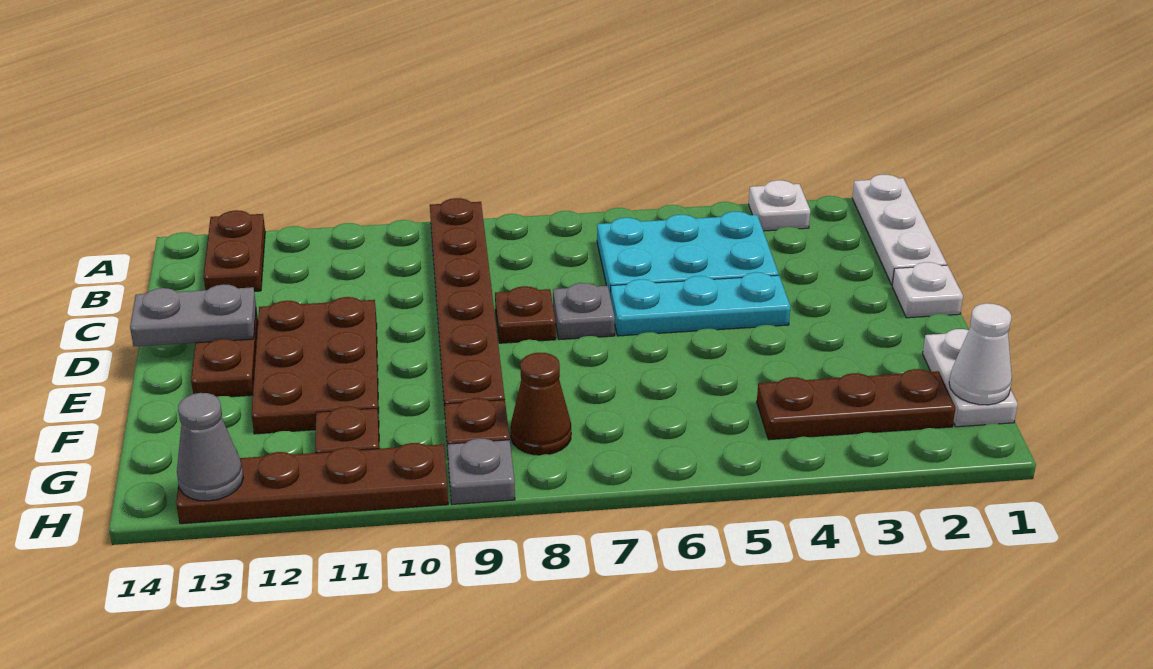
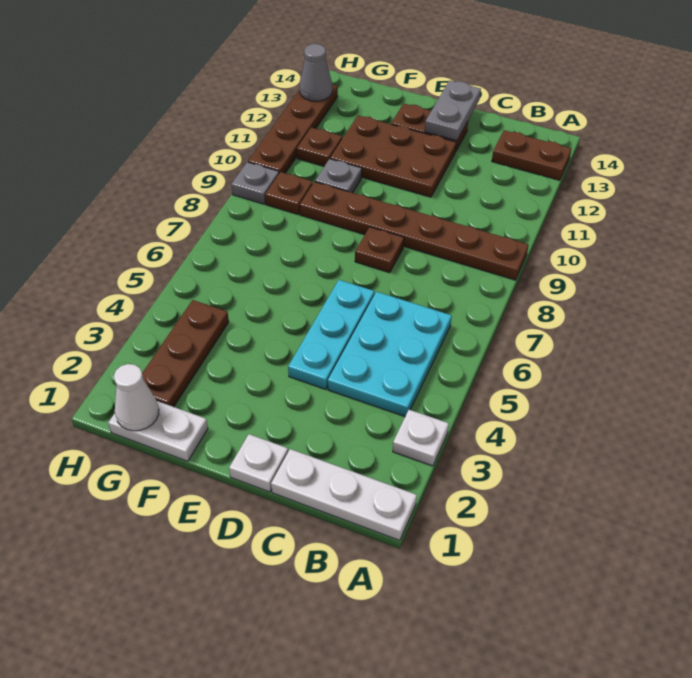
grey plate D7 level 1 -> grey plate F10 level 1
brown cone G8 level 1 -> none

